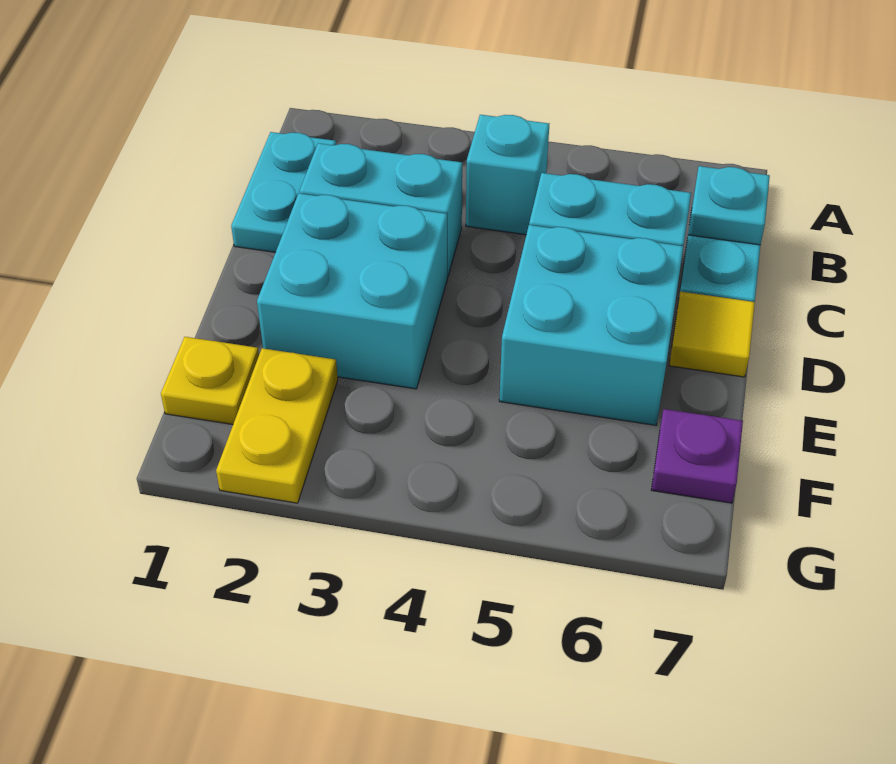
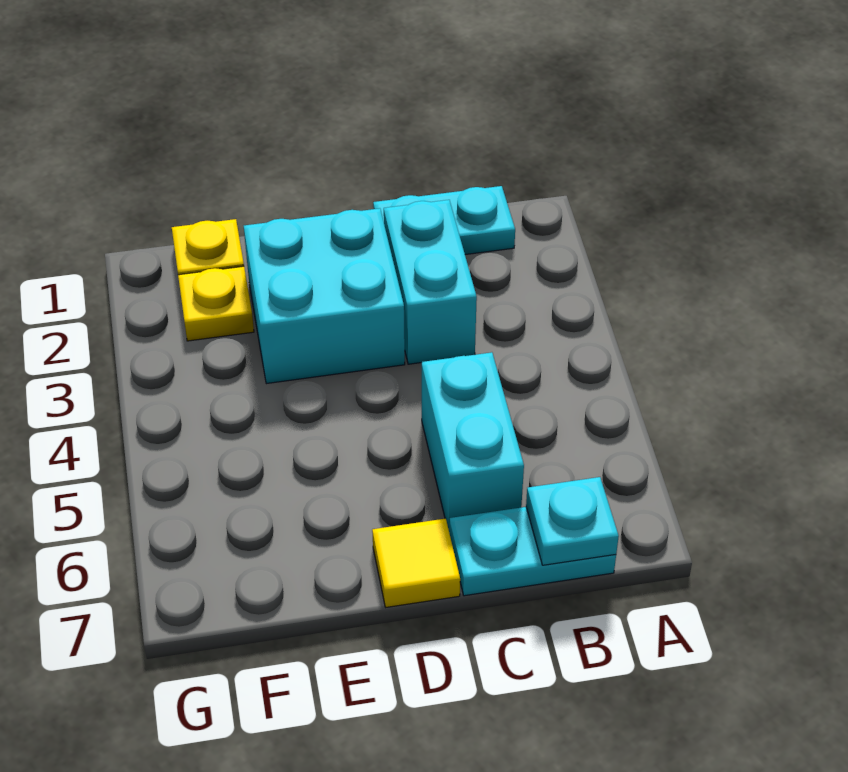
cyan brick B4 level 1 -> none
cyan brick D5:E6 level 1 -> none
yellow plate F2:G2 level 1 -> yellow plate F2 level 1
purple plate F7 level 1 -> none

